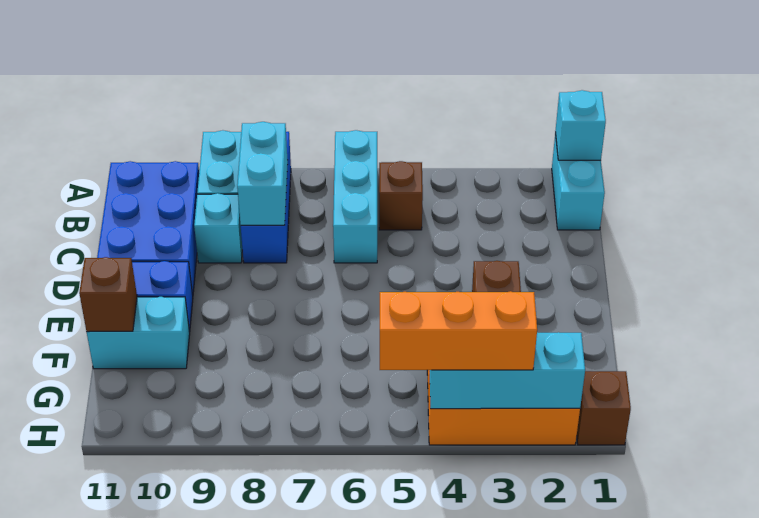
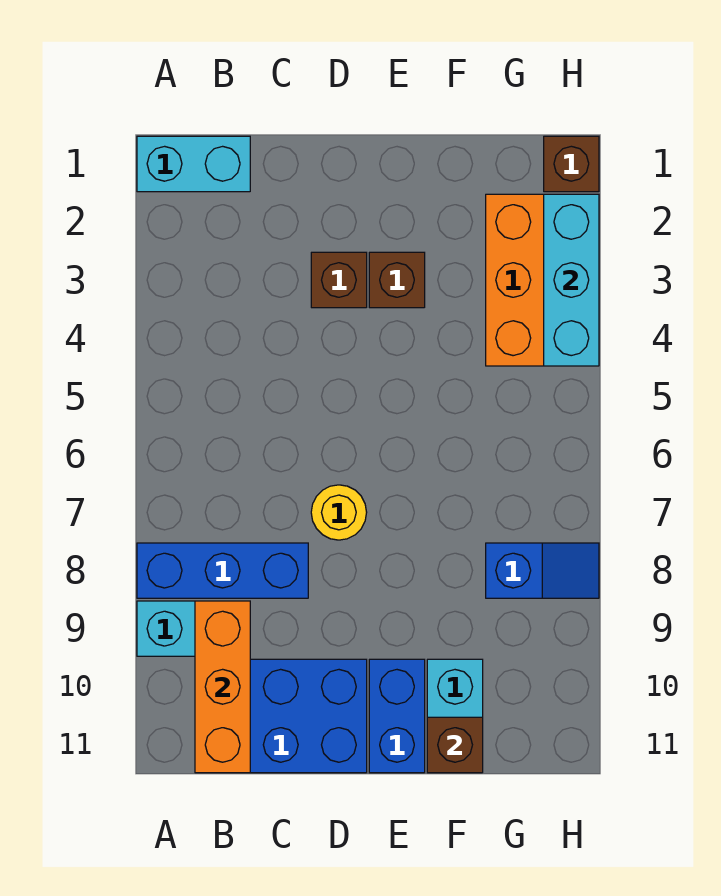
cyan brick A1 level 2 -> none
cyan brick A6:C6 level 1 -> none
brown brick B5 level 1 -> brown brick D3 level 1
cyan brick B8:C8 level 2 -> none
cyan brick C9 level 1 -> none
none -> yellow round brick D7 level 1
none -> blue slope G8:H8 level 1 top G
orange brick H3:H5 level 3 -> orange brick B9:B11 level 2

